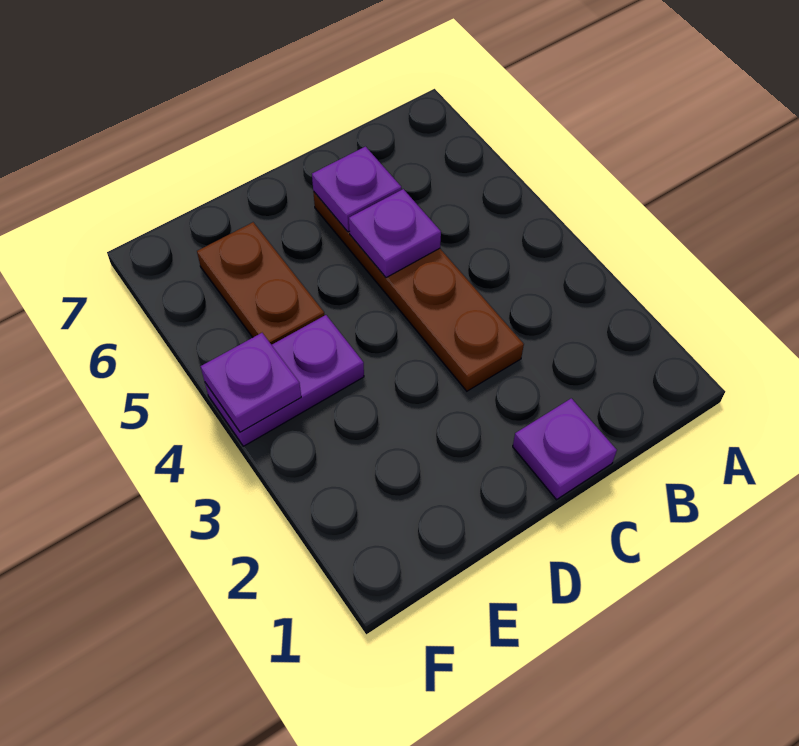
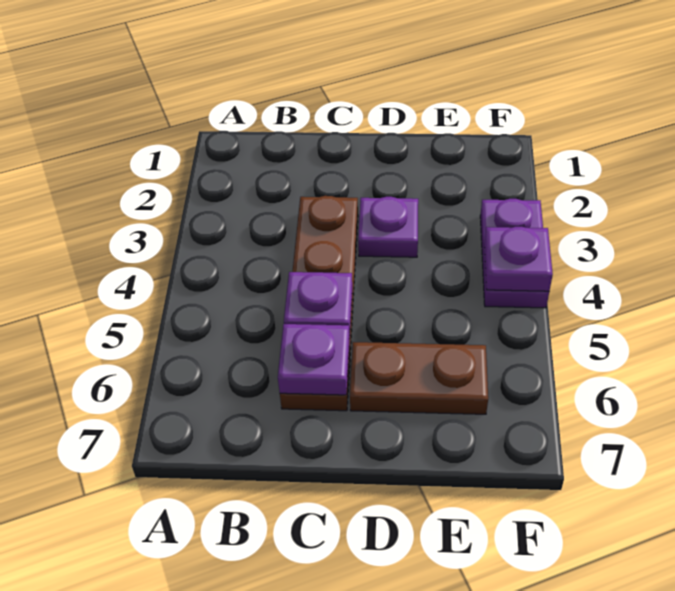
purple plate C1 level 1 -> purple plate D3 level 1
purple plate E4:F4 level 1 -> purple plate F3:F4 level 1
brown plate E5:E6 level 1 -> brown plate D6:E6 level 1

